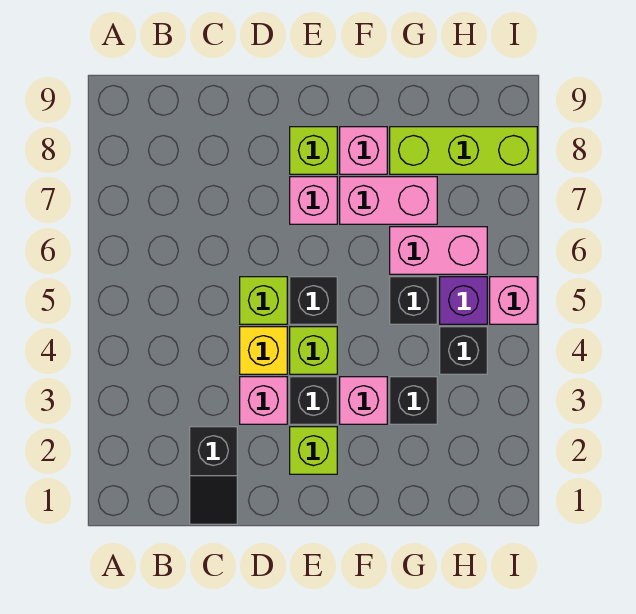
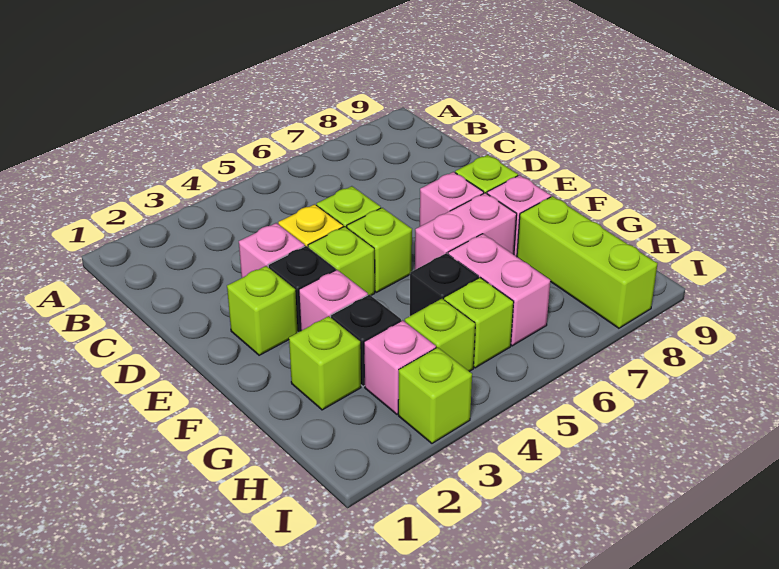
black slope C1:C2 level 1 top 2 -> none
black brick E5 level 1 -> lime brick E5 level 1
pink brick F7:G7 level 1 -> pink brick F6:F7 level 1
none -> lime brick G2 level 1
black brick H4 level 1 -> lime brick H4 level 1
purple brick H5 level 1 -> lime brick H5 level 1
none -> lime brick I3 level 1
pink brick I5 level 1 -> pink brick H3 level 1

